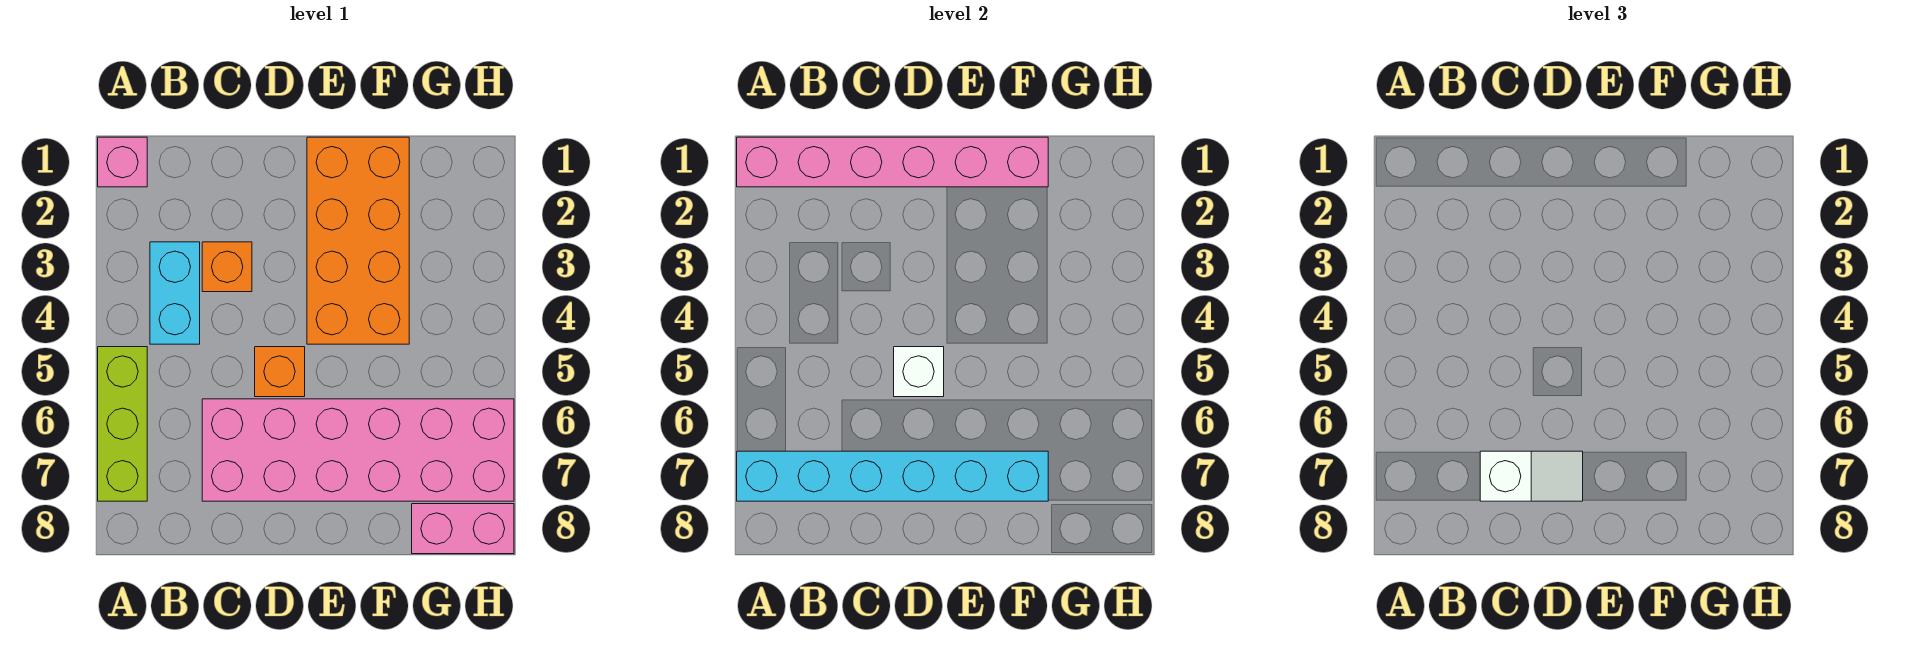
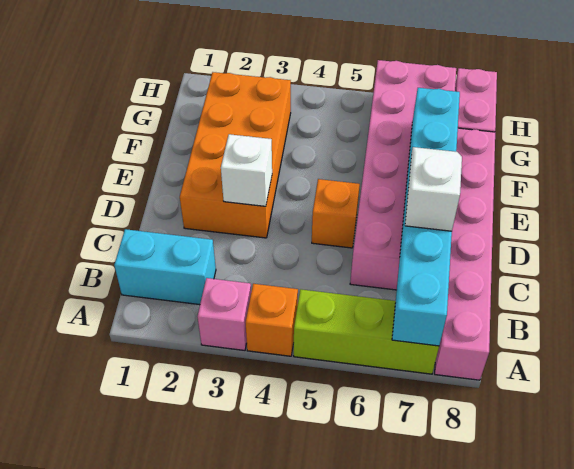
pink brick A1 level 1 -> pink brick A3 level 1
pink brick A1:F1 level 2 -> pink brick A8:F8 level 1
cyan brick B3:B4 level 1 -> cyan brick B1:B2 level 1
orange brick C3 level 1 -> orange brick A4 level 1
white brick D5 level 2 -> white brick D3 level 2
orange brick E1:F4 level 1 -> orange brick D2:G3 level 1

